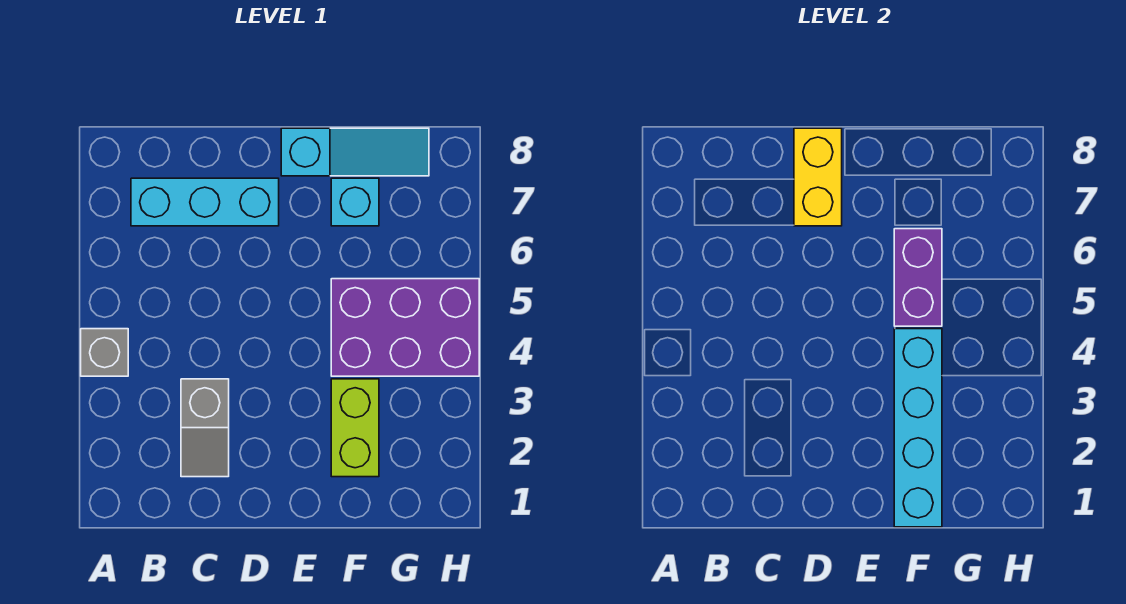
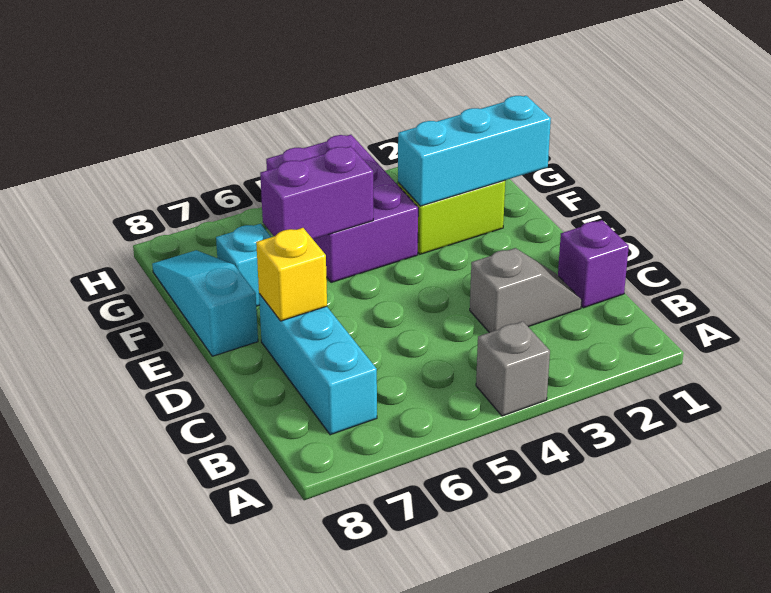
none -> purple brick C1 level 1
yellow brick D7:D8 level 2 -> yellow brick D7 level 2
cyan brick F1:F4 level 2 -> cyan brick F1:F3 level 2

